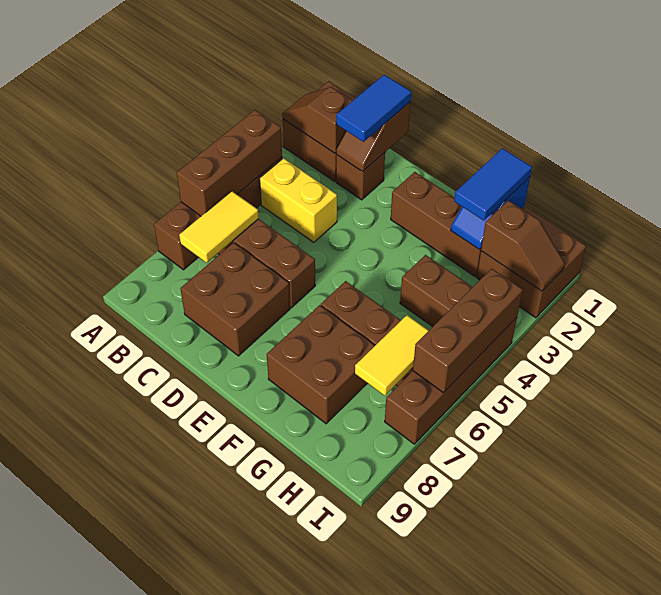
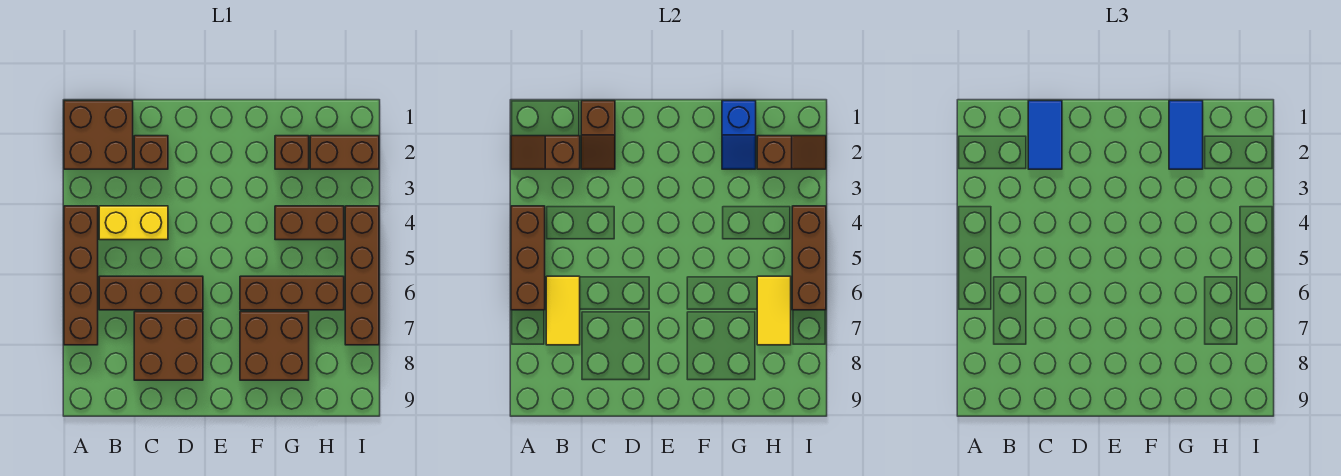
brown brick E2:G2 level 1 -> brown brick G2 level 1
brown brick H1:I2 level 1 -> brown brick H2:I2 level 1

